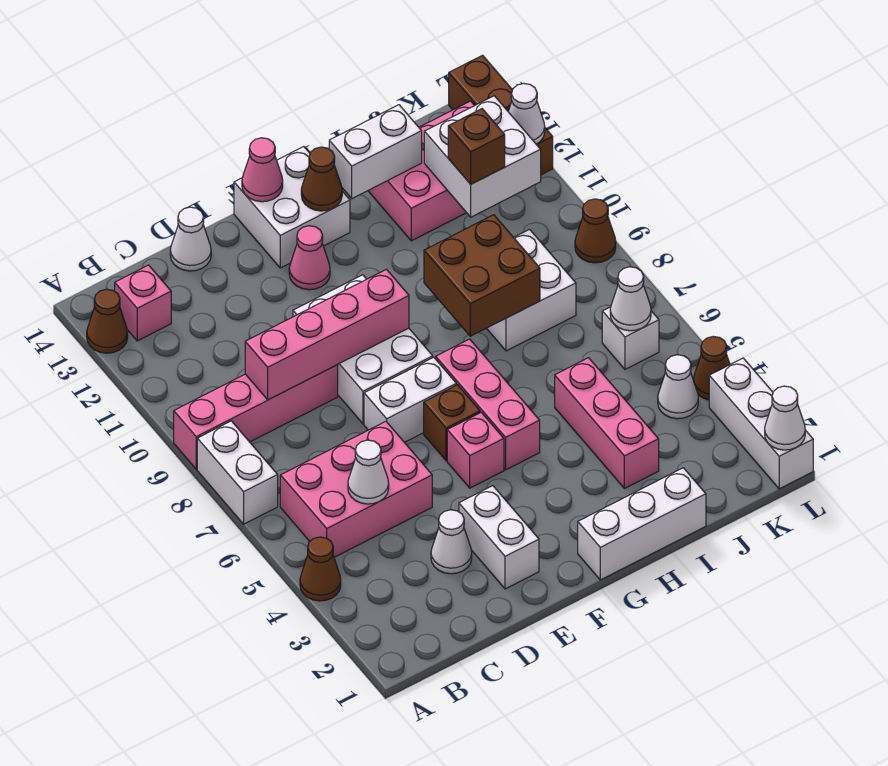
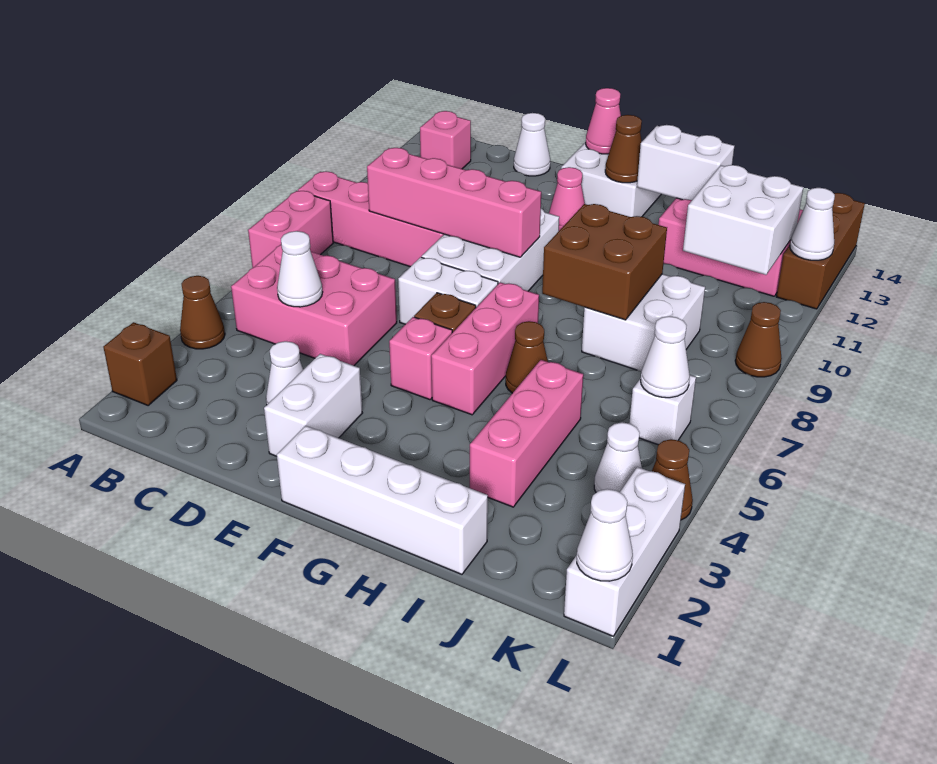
white brick A7:A8 level 1 -> pink brick A7:A8 level 1
brown cone A13 level 1 -> brown cone H6 level 1
white brick G1:I1 level 1 -> white brick F1:I1 level 1
brown brick J11 level 3 -> brown brick A2 level 1

